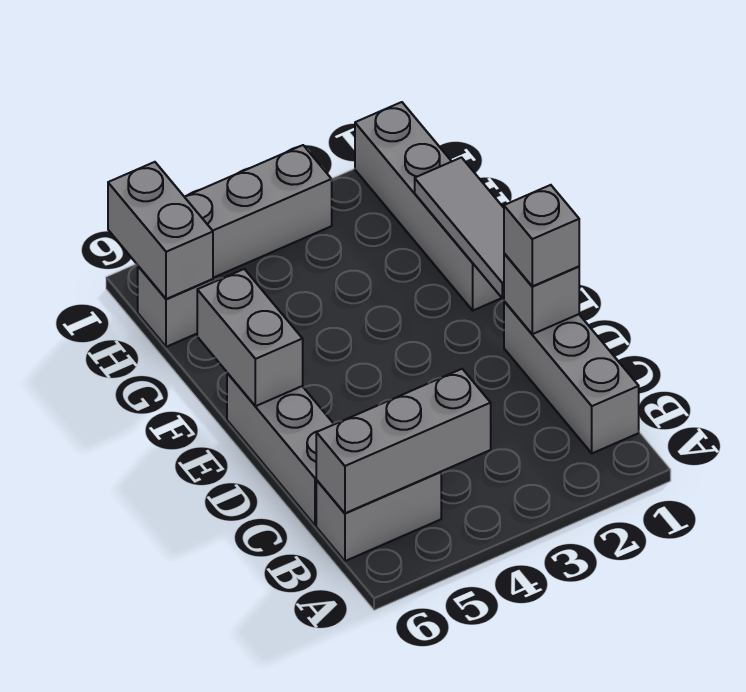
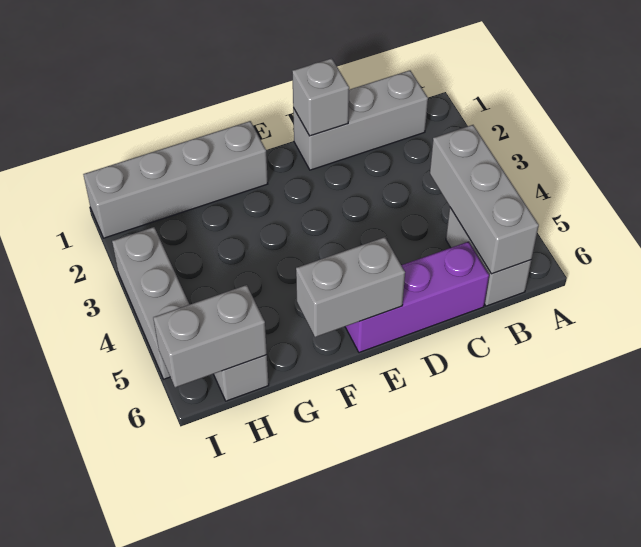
grey brick C6:E6 level 1 -> purple brick C6:E6 level 1
grey brick D1 level 3 -> none
grey tile E1:G1 level 2 -> none

